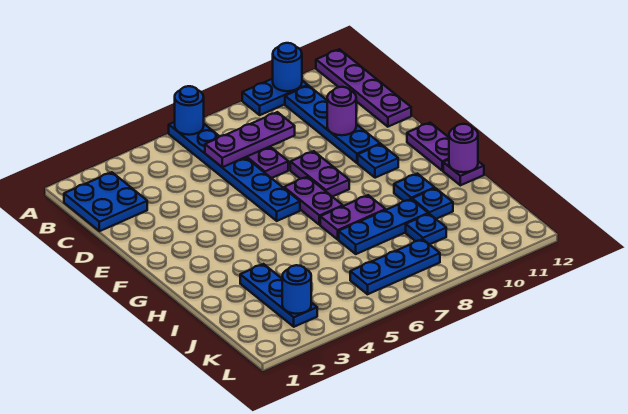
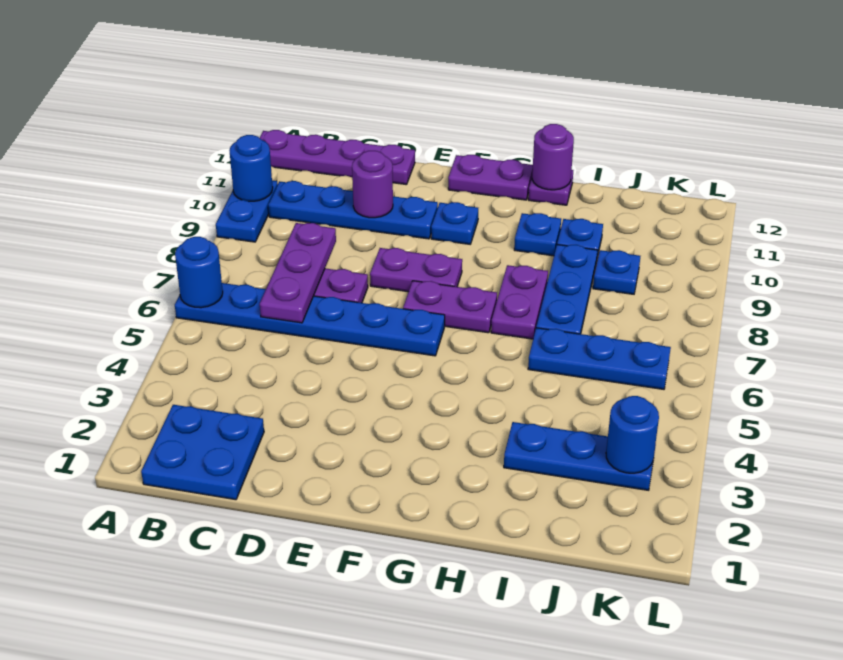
blue plate K6:K8 level 1 -> blue plate I6:K6 level 1

